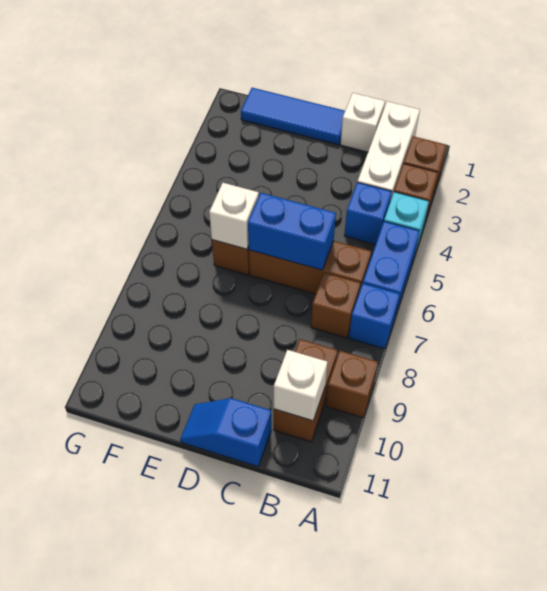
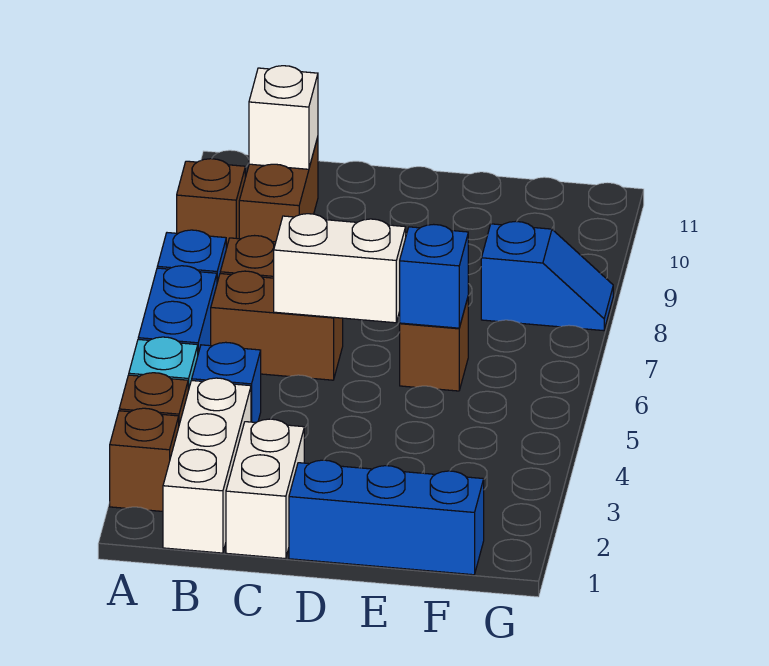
brown brick B6:D6 level 1 -> brown brick B6:C6 level 1
white brick C1 level 1 -> white brick C1:C2 level 1
blue brick C6:D6 level 2 -> white brick C6:D6 level 2
blue slope C11:D11 level 1 top C -> blue slope F8:G8 level 1 top F
blue tile D1:F1 level 1 -> blue brick D1:F1 level 1
white brick E6 level 2 -> blue brick E6 level 2

